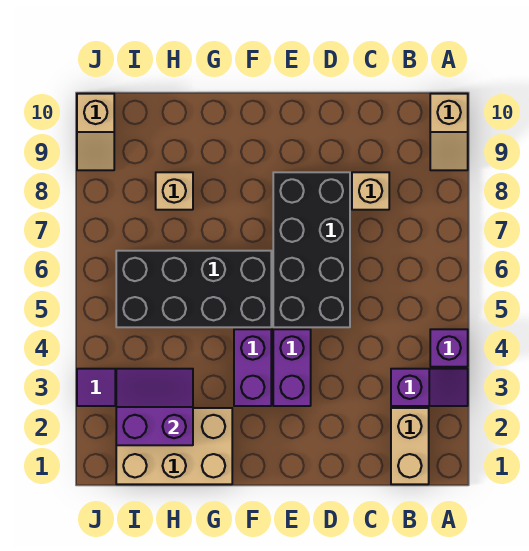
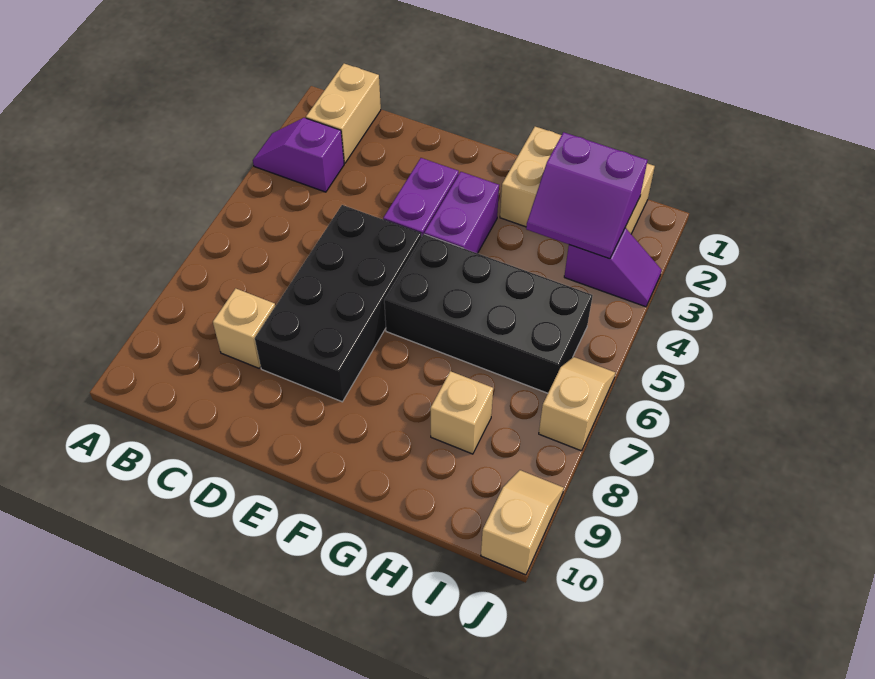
purple brick A4 level 1 -> none
tan slope A9:A10 level 1 top 10 -> tan slope J6:J7 level 1 top 7

